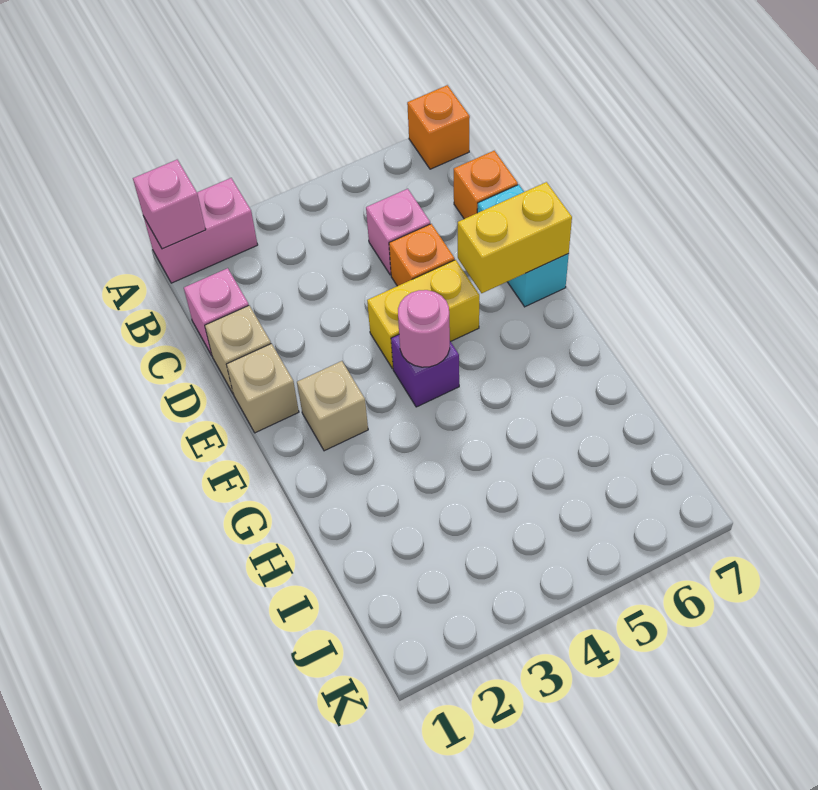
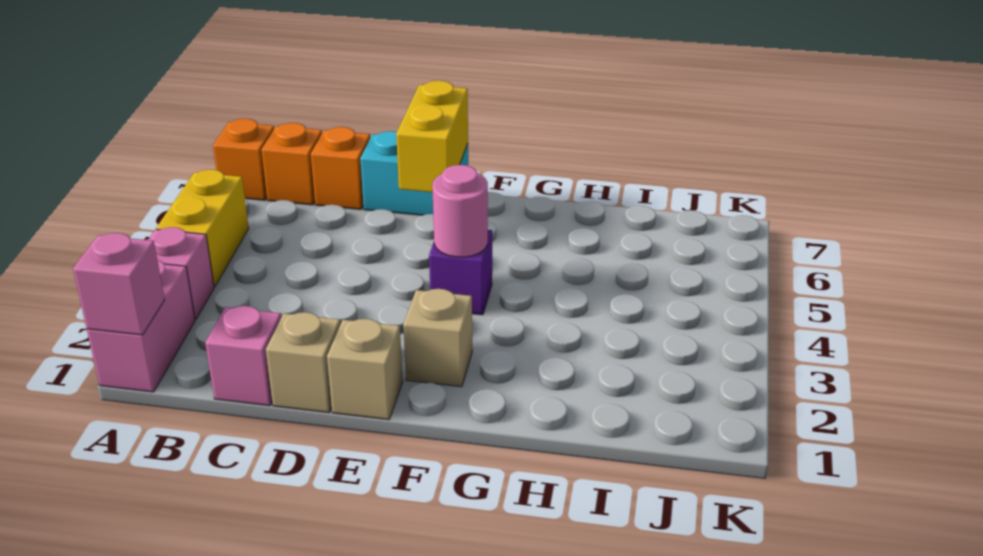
pink brick C5 level 1 -> pink brick A3 level 1
orange brick D5 level 1 -> orange brick B7 level 1
yellow brick E4:E5 level 1 -> yellow brick A4:A5 level 1

